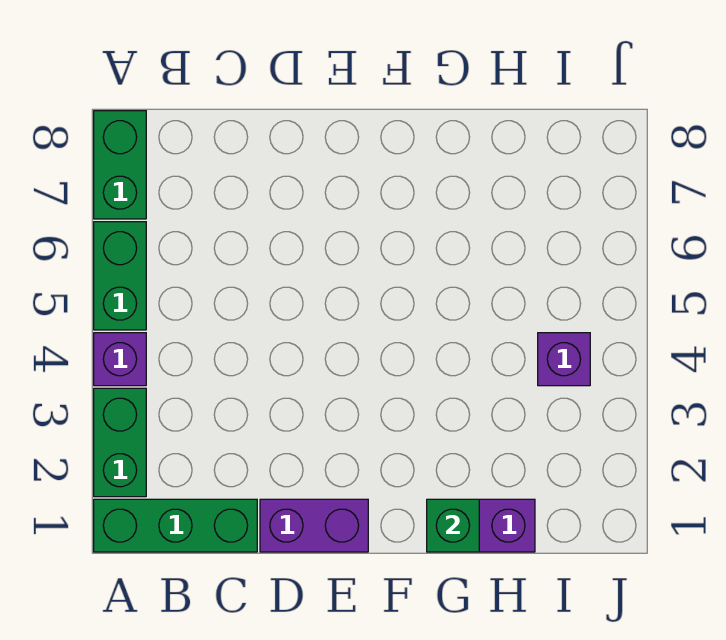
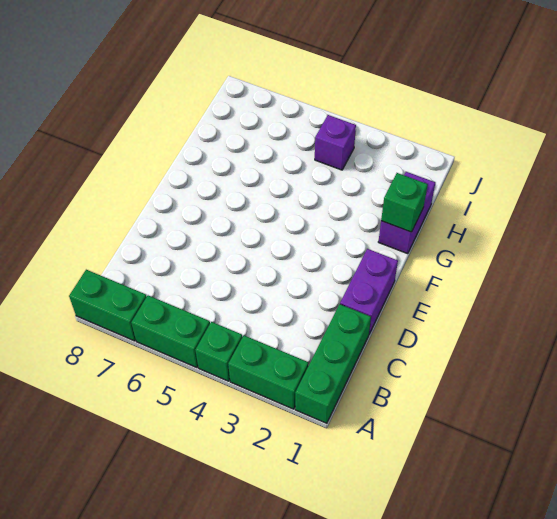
purple brick A4 level 1 -> green brick A4 level 1

